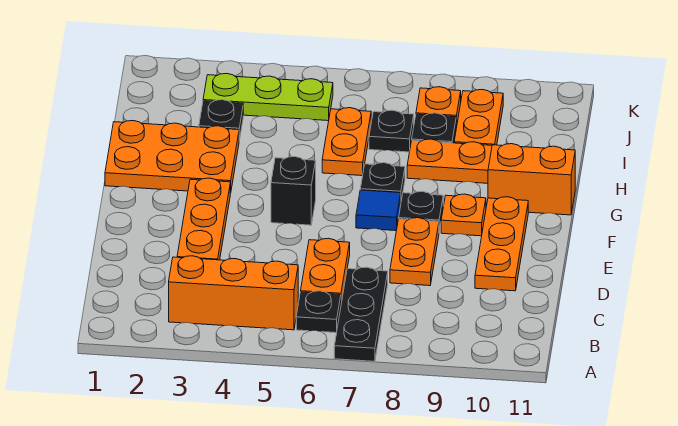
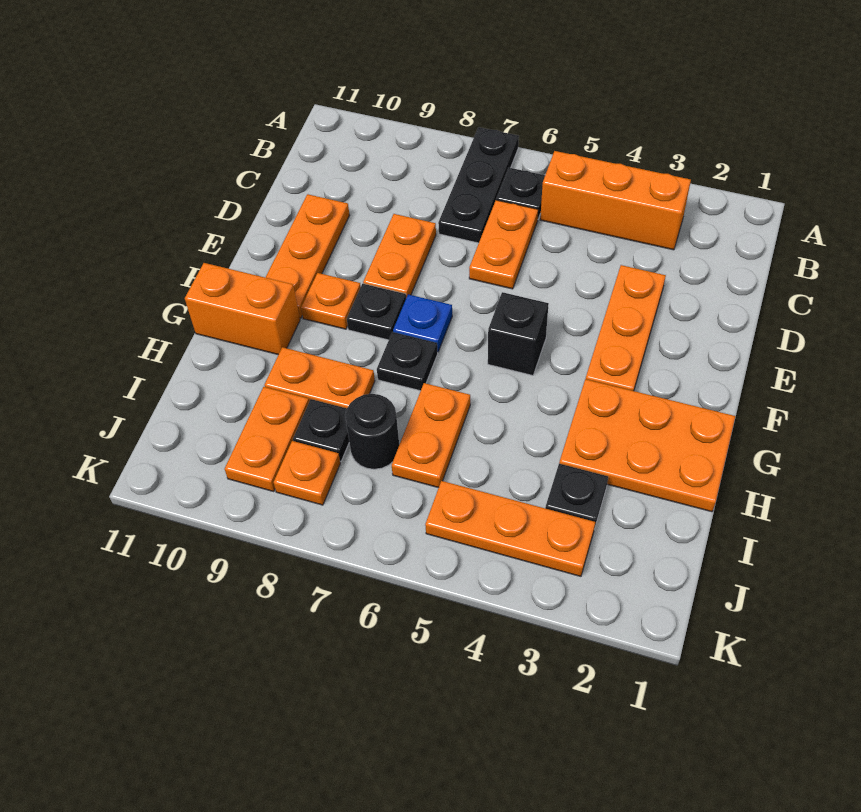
blue tile F7 level 1 -> blue plate F7 level 1
black plate I7 level 1 -> black round brick I7 level 1
lime plate J3:J5 level 1 -> orange plate J3:J5 level 1

